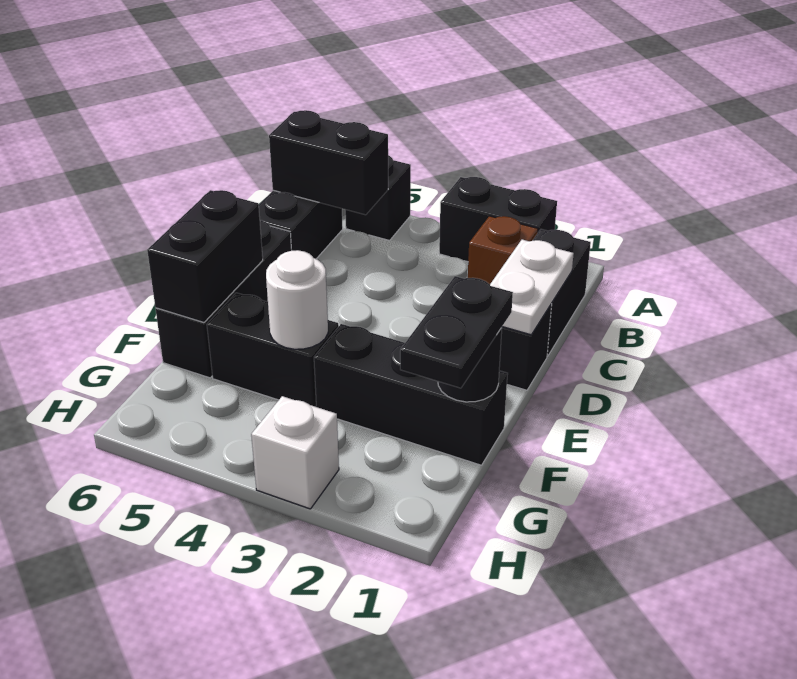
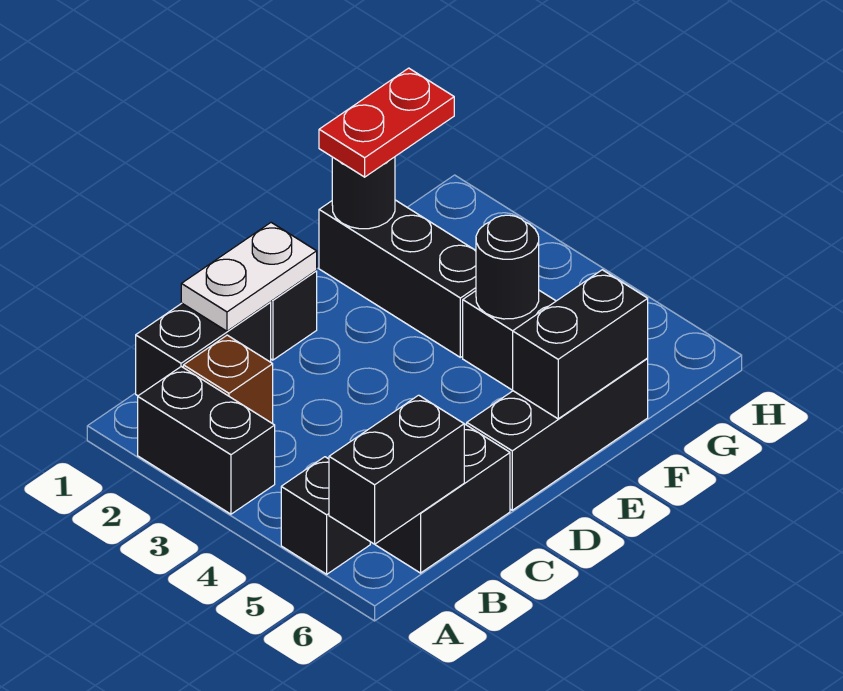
black brick B5:B6 level 2 -> black brick A6:B6 level 2
black plate F1:G1 level 3 -> red plate F1:G1 level 3
white round brick F4 level 2 -> black round brick F4 level 2
white brick H3 level 1 -> none

